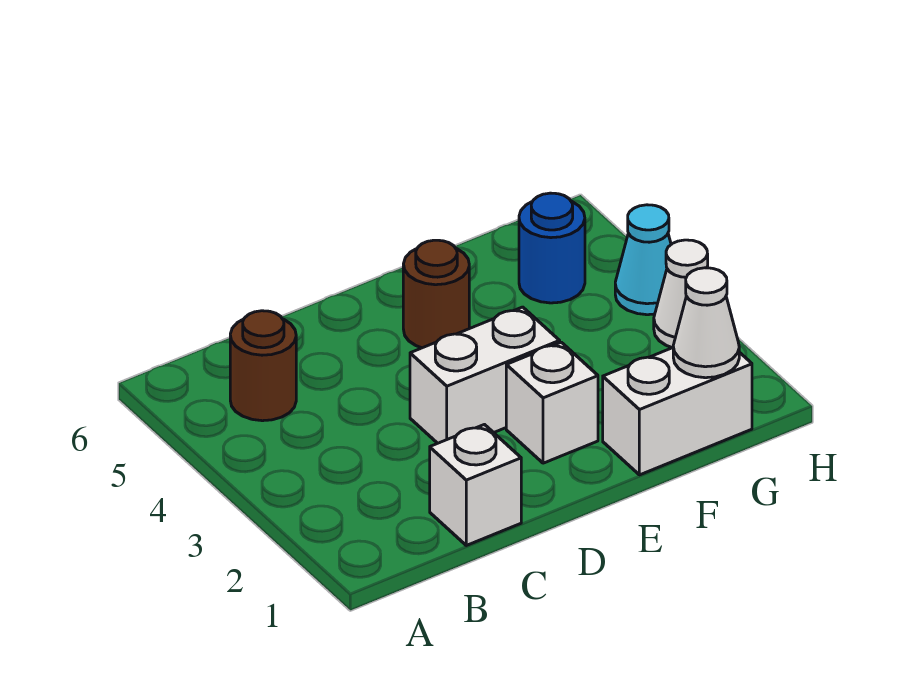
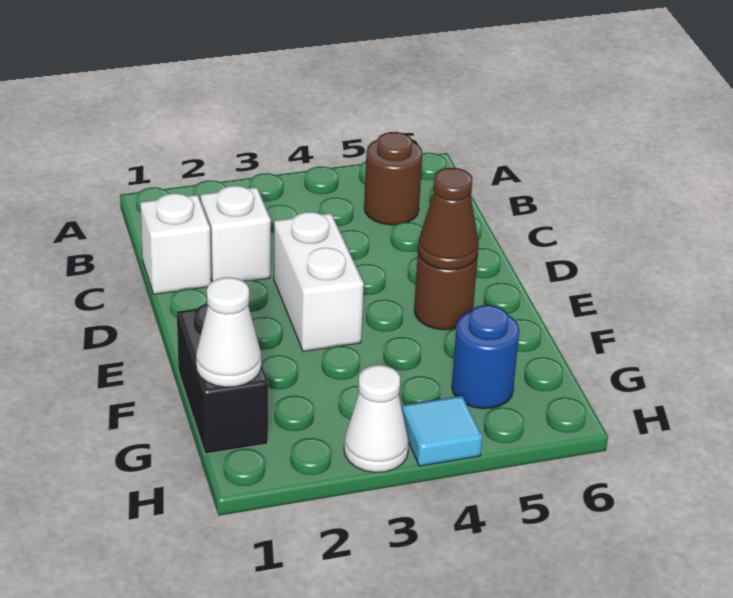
white brick E2 level 1 -> white brick C2 level 1
none -> brown cone E5 level 2
white brick F1:G1 level 1 -> black brick F1:G1 level 1
cyan cone H4 level 1 -> cyan tile H4 level 1

